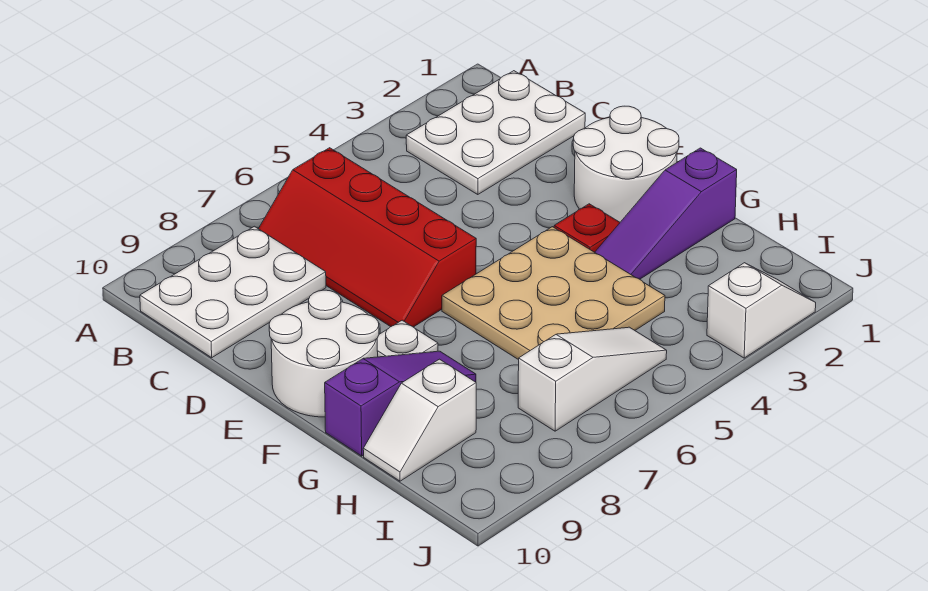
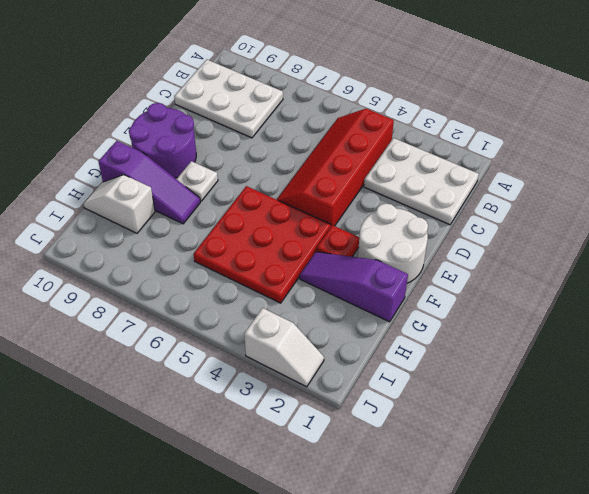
red slope B6:E7 level 1 top 6 -> red slope B4:E5 level 1 top 4
white round brick E9:F10 level 1 -> purple round brick E9:F10 level 1
tan plate F4:H6 level 1 -> red plate F4:H6 level 1
white slope I5:I7 level 1 top 7 -> none

